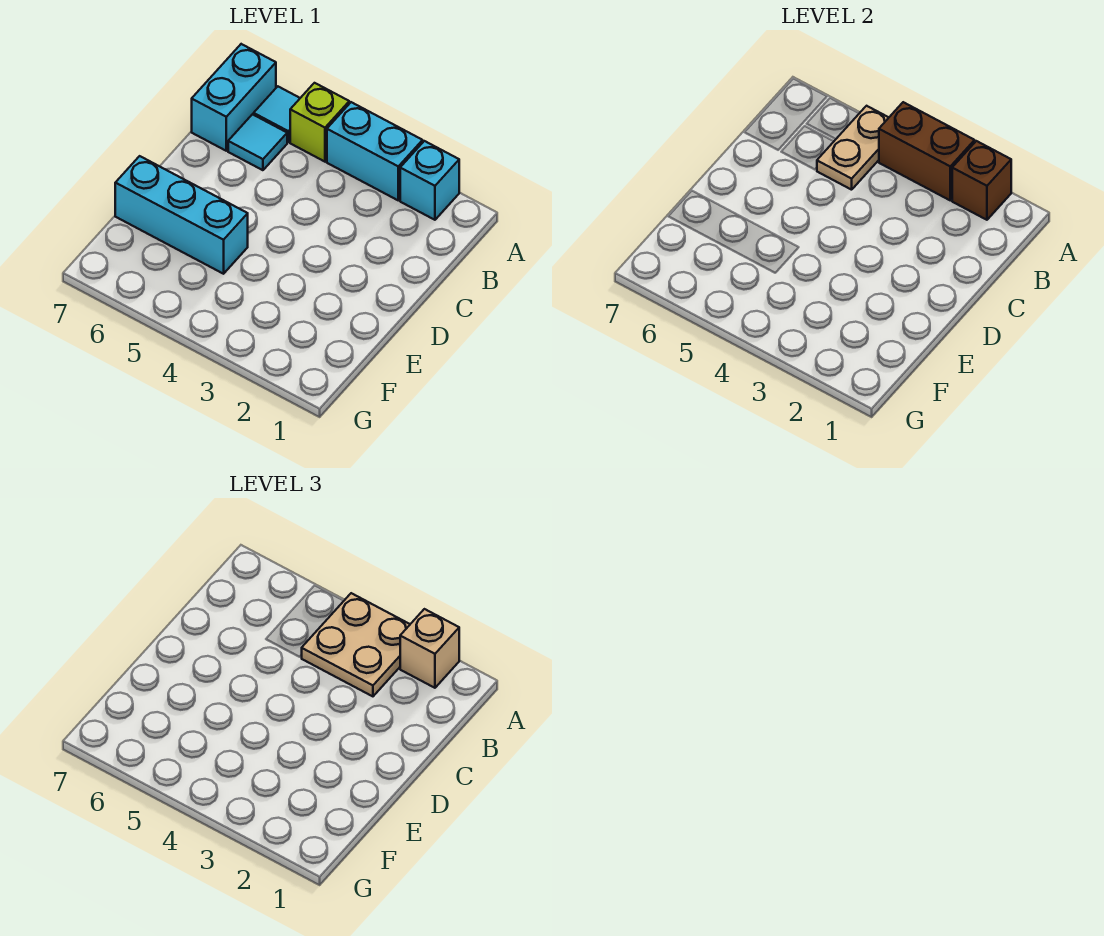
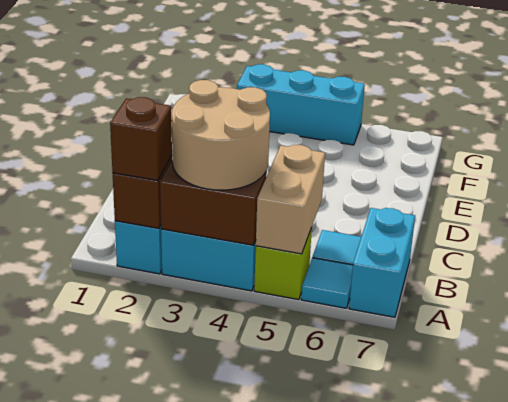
tan brick A2 level 3 -> brown brick A2 level 3
tan plate A3:B4 level 3 -> tan round brick A3:B4 level 3
tan plate A5:B5 level 2 -> tan brick A5:B5 level 2
cyan brick E5:E7 level 1 -> cyan brick G3:G5 level 1

